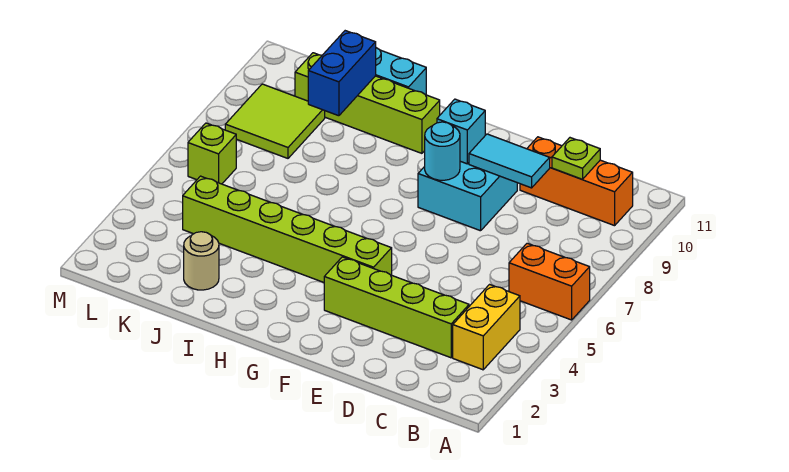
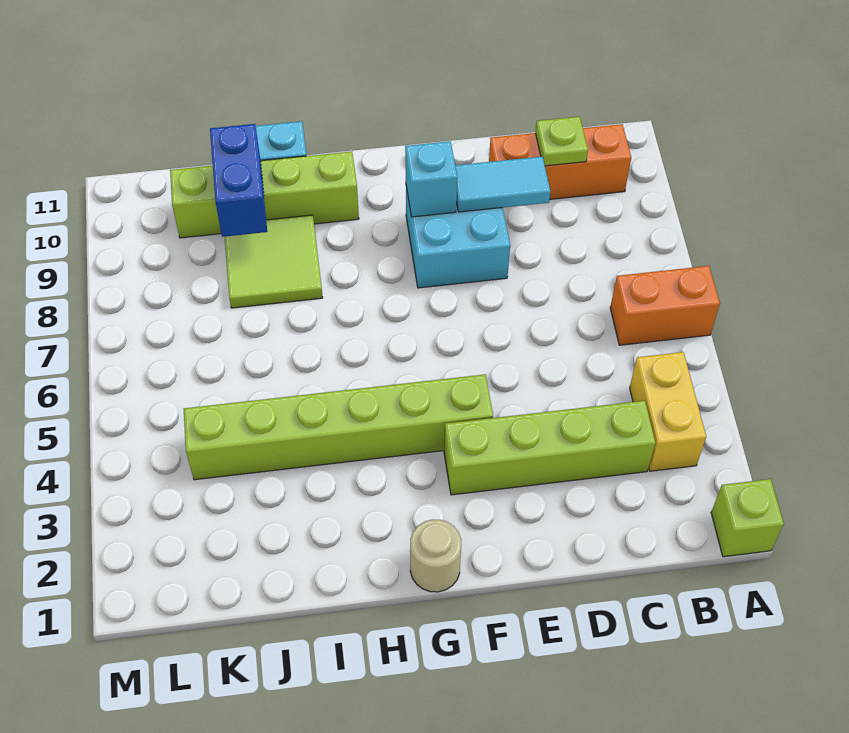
cyan round brick F8 level 2 -> none
tan round brick J2 level 1 -> tan round brick G1 level 1
lime tile K8:L9 level 1 -> lime tile I8:J9 level 1
lime brick L6 level 1 -> lime brick A1 level 1

